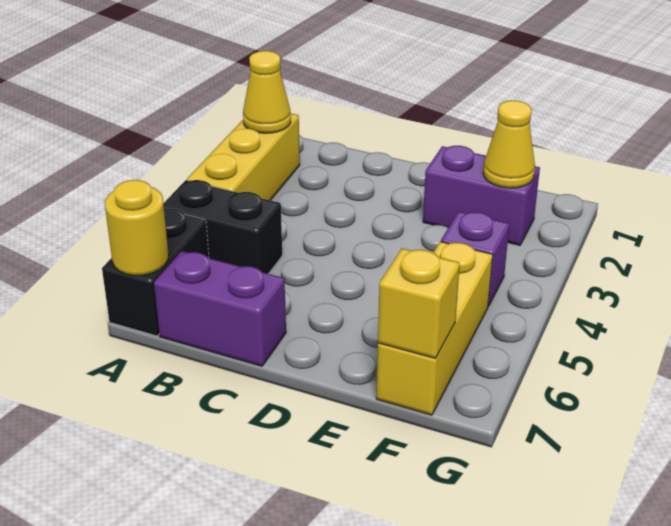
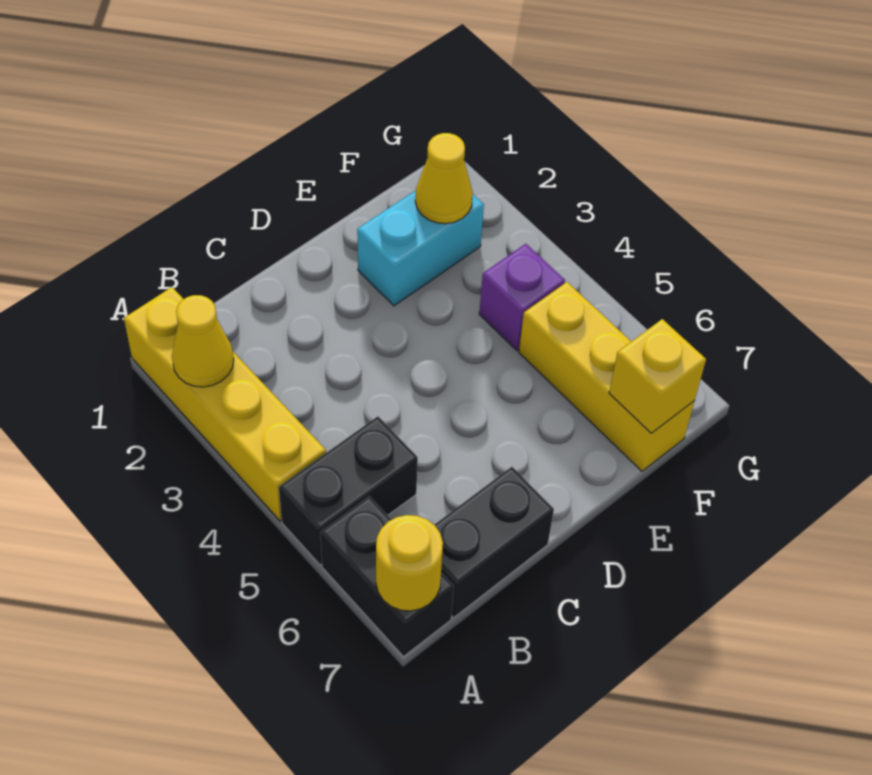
yellow brick A2:A4 level 1 -> yellow brick A1:A4 level 1
purple brick B7:C7 level 1 -> black brick B7:C7 level 1
purple brick E2:F2 level 1 -> cyan brick E2:F2 level 1

